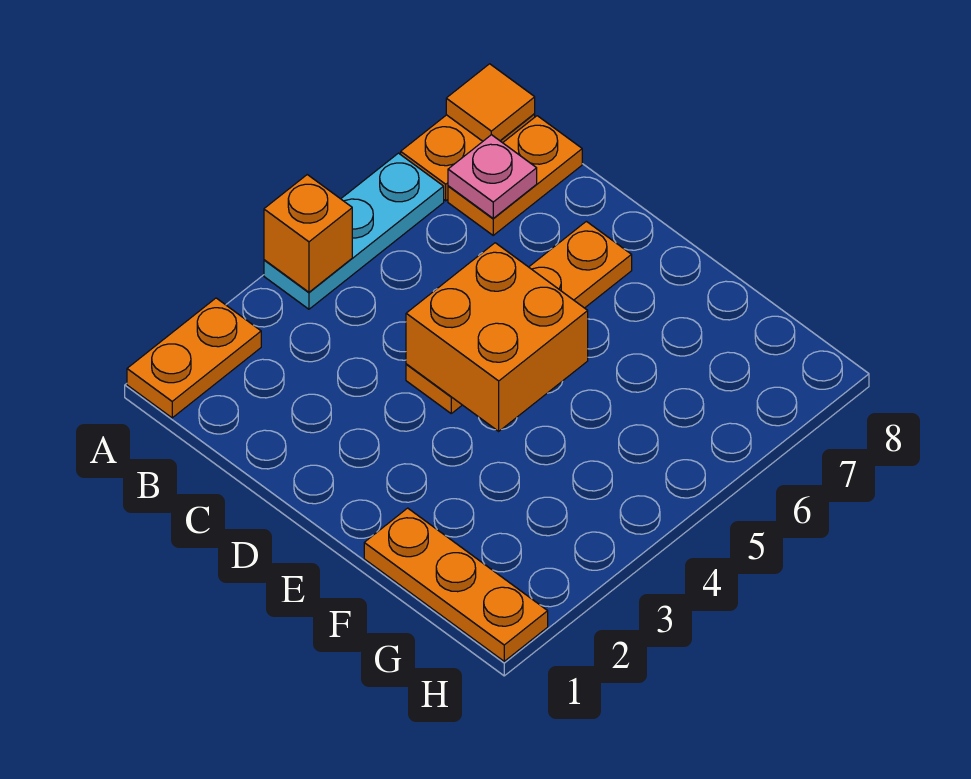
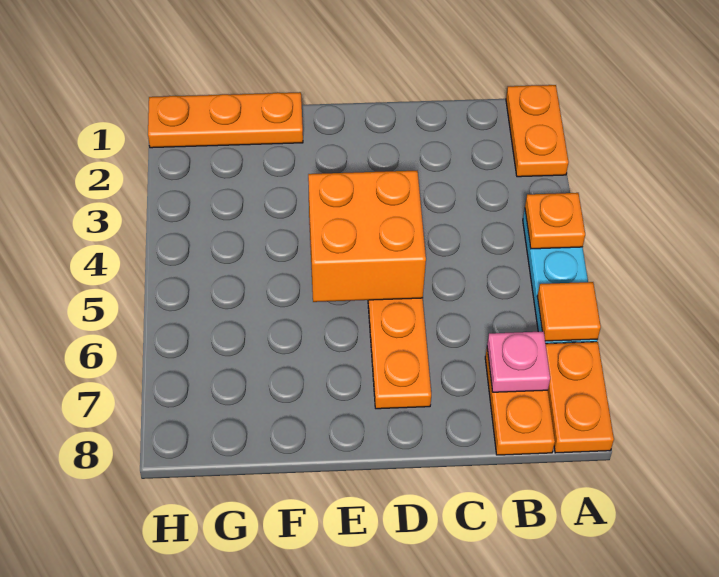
orange brick A4 level 2 -> orange plate A4 level 2
orange tile A8 level 2 -> orange tile A6 level 2

